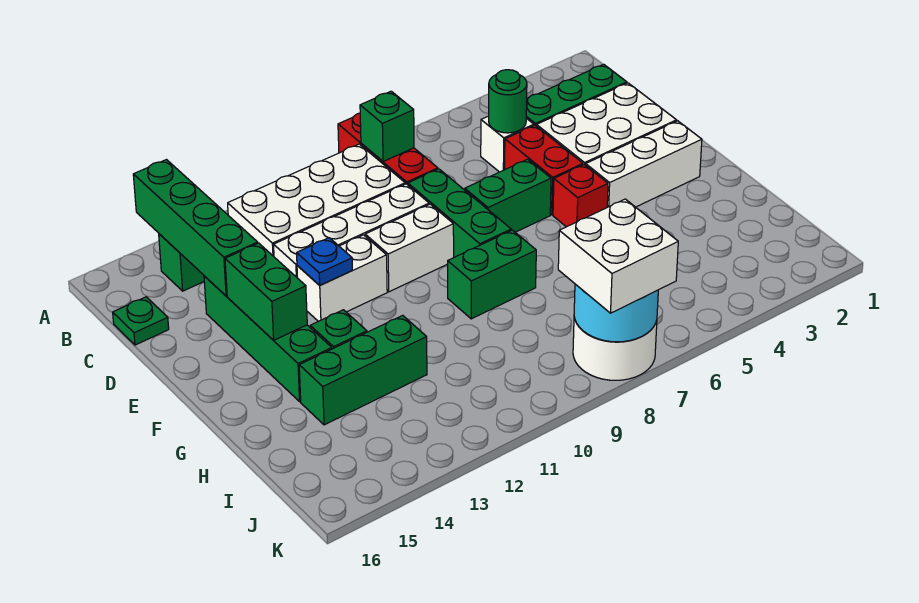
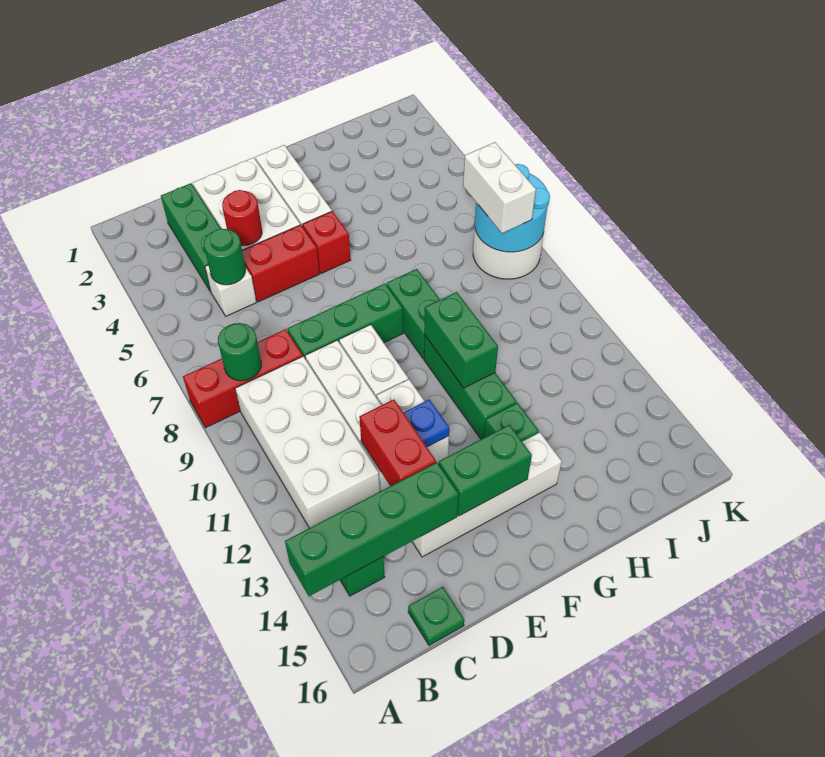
green brick B8 level 2 -> green round brick B8 level 2
none -> red round brick D4 level 2
none -> red brick D12:D13 level 2
green brick D14:G14 level 1 -> white brick D14:G14 level 1
green brick E6:E7 level 1 -> green brick G10:G11 level 2
green brick H12:H14 level 1 -> green brick G10:G12 level 1
white brick J7:K8 level 3 -> white brick J7:J8 level 3

